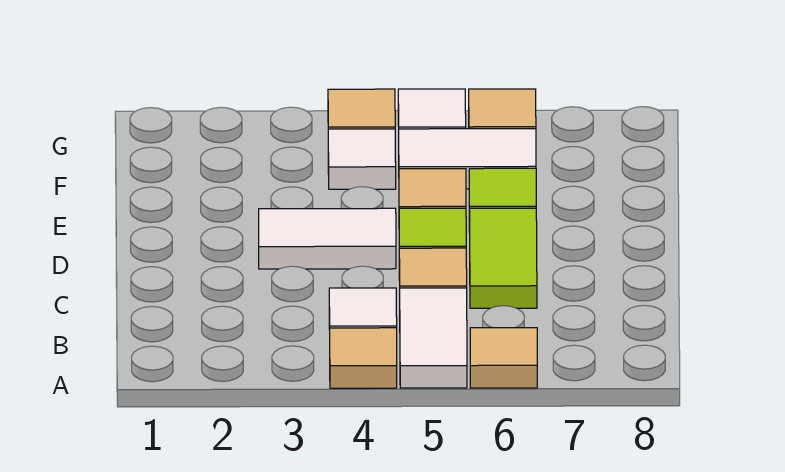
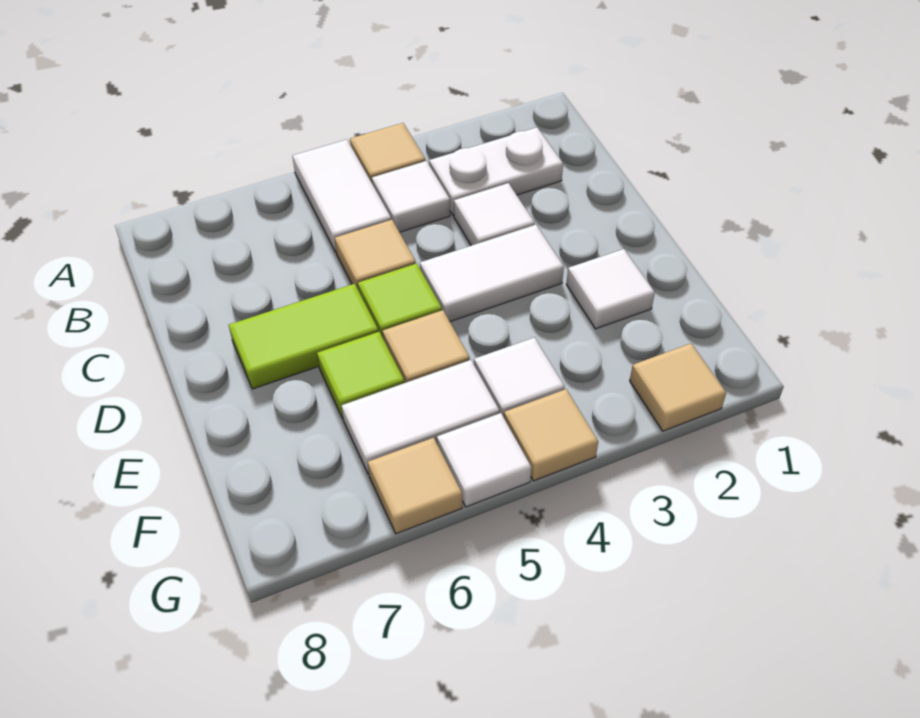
tan tile A6 level 1 -> tan tile G2 level 1
none -> white plate B2:B3 level 1
none -> white tile C3 level 1
lime tile C6:D6 level 1 -> lime tile D6:D7 level 1
none -> white tile E2 level 1

